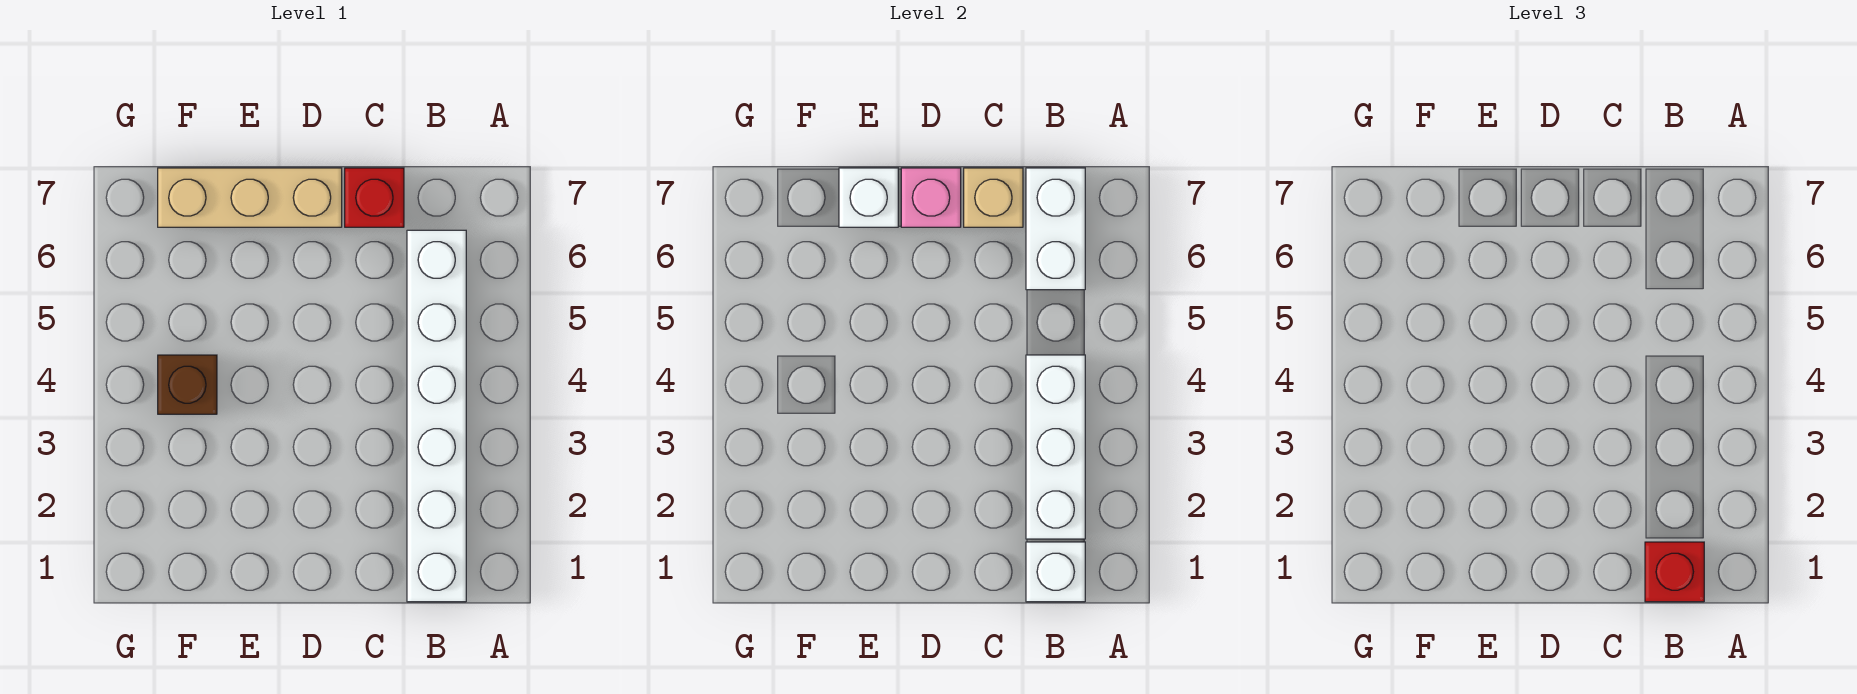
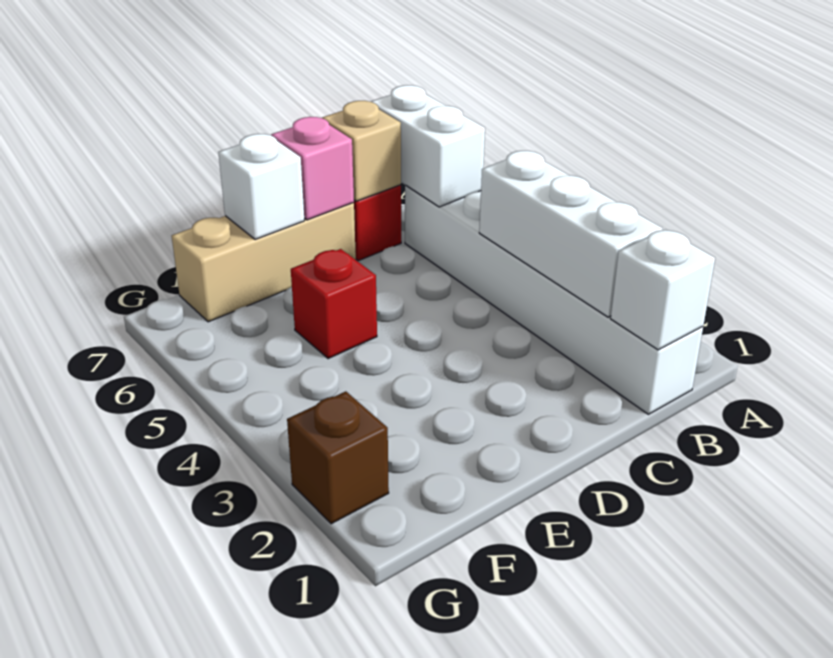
red brick B1 level 3 -> red brick E5 level 1
brown brick F4 level 1 -> brown brick G2 level 1

